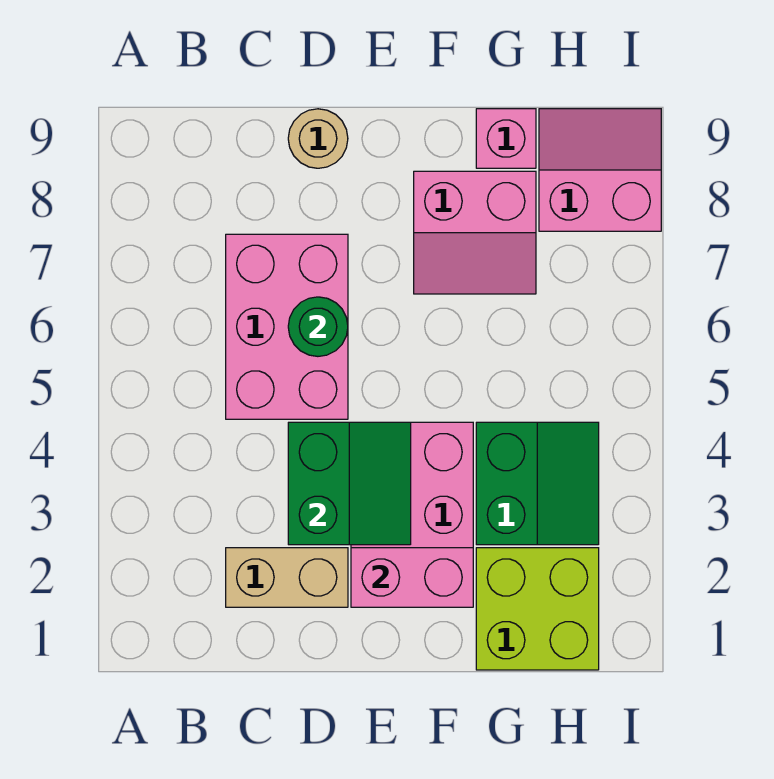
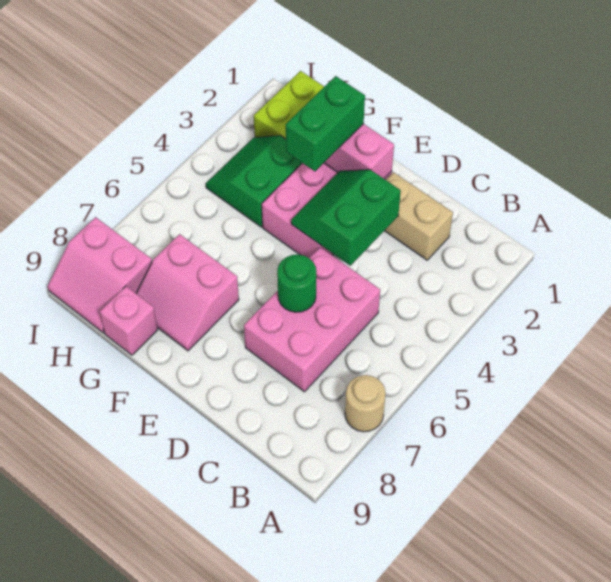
tan round brick D9 level 1 -> tan round brick A7 level 1
none -> green brick F2:F3 level 3
pink slope F7:G8 level 1 top 8 -> pink slope F7:G8 level 1 top 7

